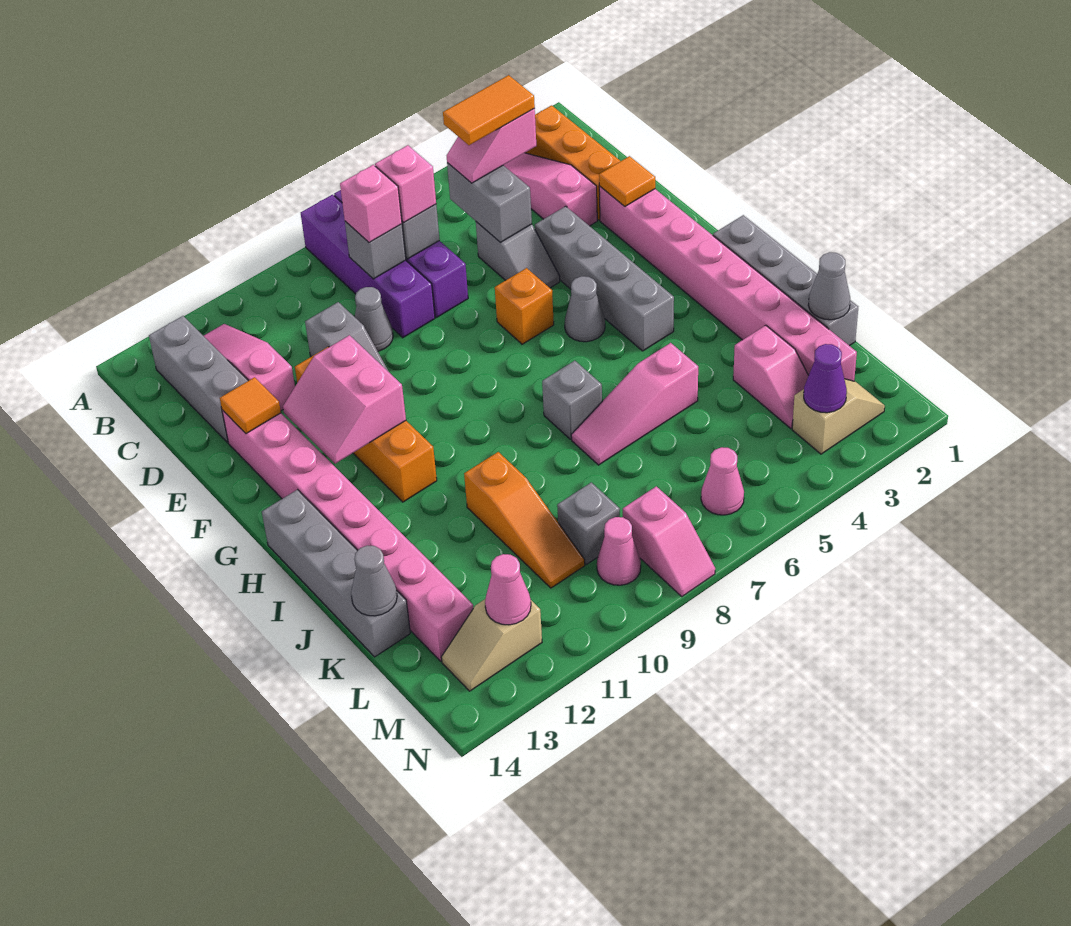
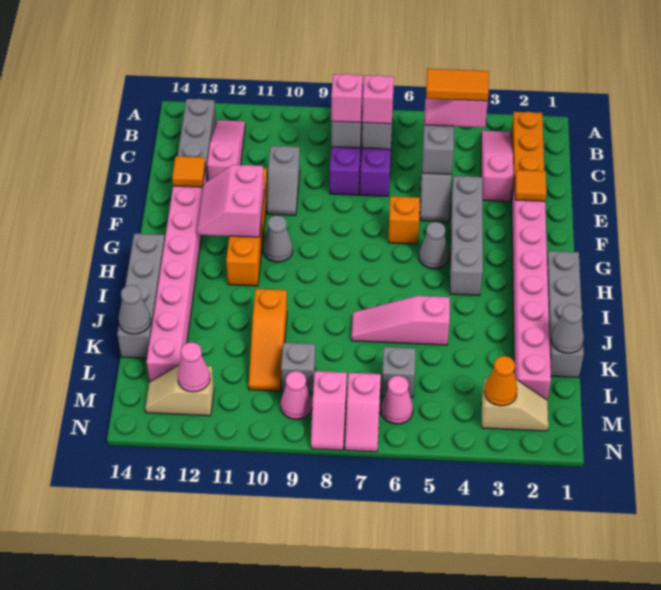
grey cone D9 level 1 -> grey cone G10 level 1
grey brick I7 level 1 -> grey brick L6 level 1
pink slope K3:L3 level 1 top K -> pink slope M7:N7 level 1 top M
purple cone M3 level 2 -> orange cone M3 level 2

